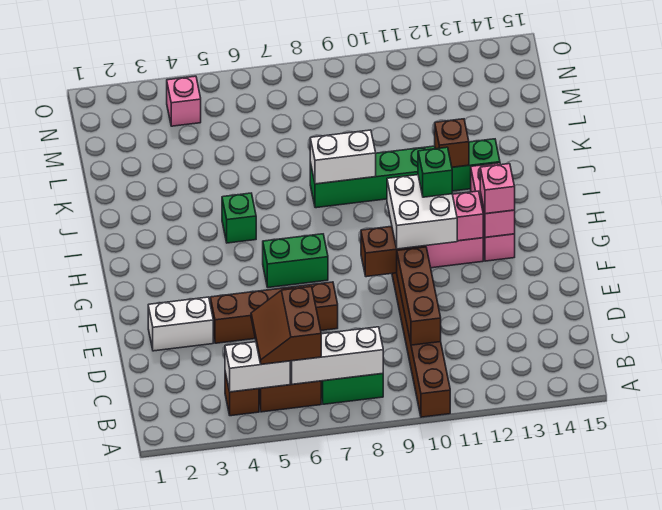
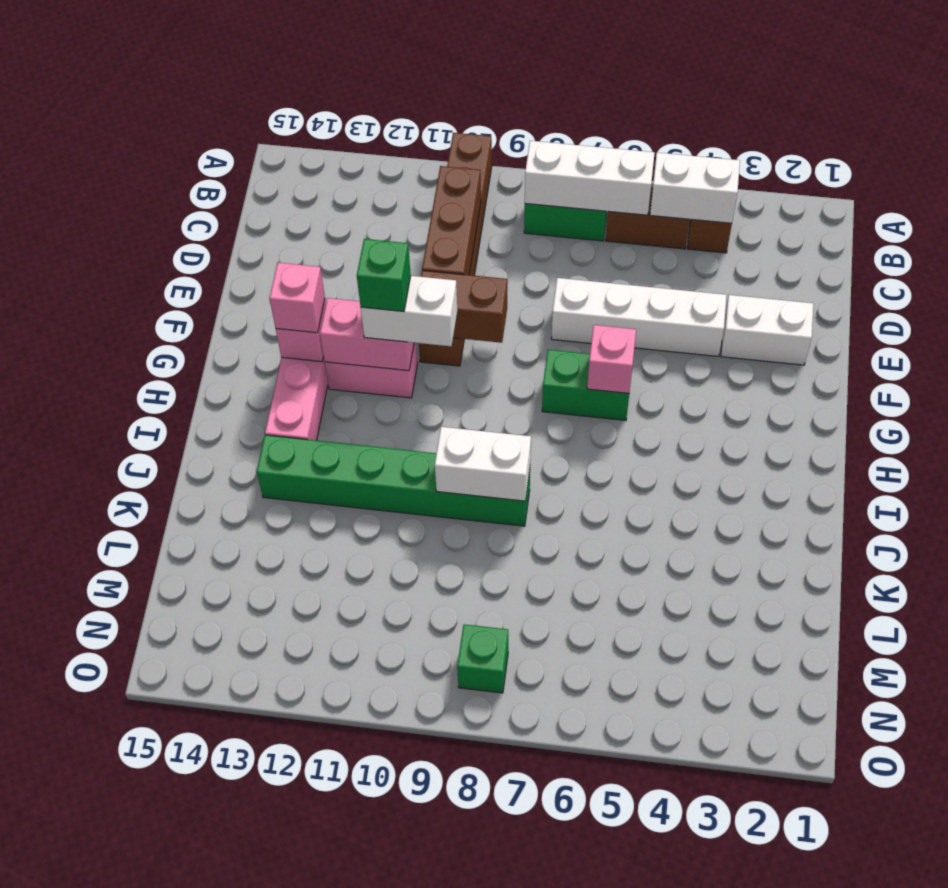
brown slope B5:C6 level 3 top 6 -> none
brown brick E4:E7 level 1 -> white brick E4:E7 level 1
white brick F10:G11 level 3 -> white brick G10:G11 level 3
green brick I5 level 1 -> green brick N8 level 1
brown brick J12 level 2 -> none
pink brick N4 level 1 -> pink brick G6 level 2

